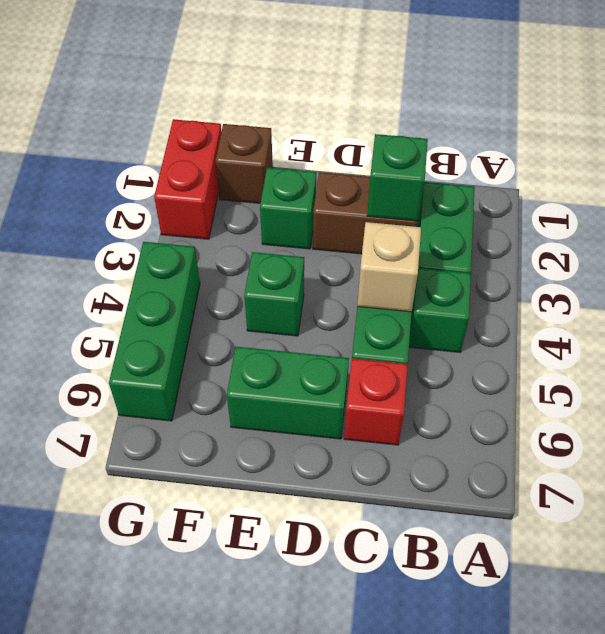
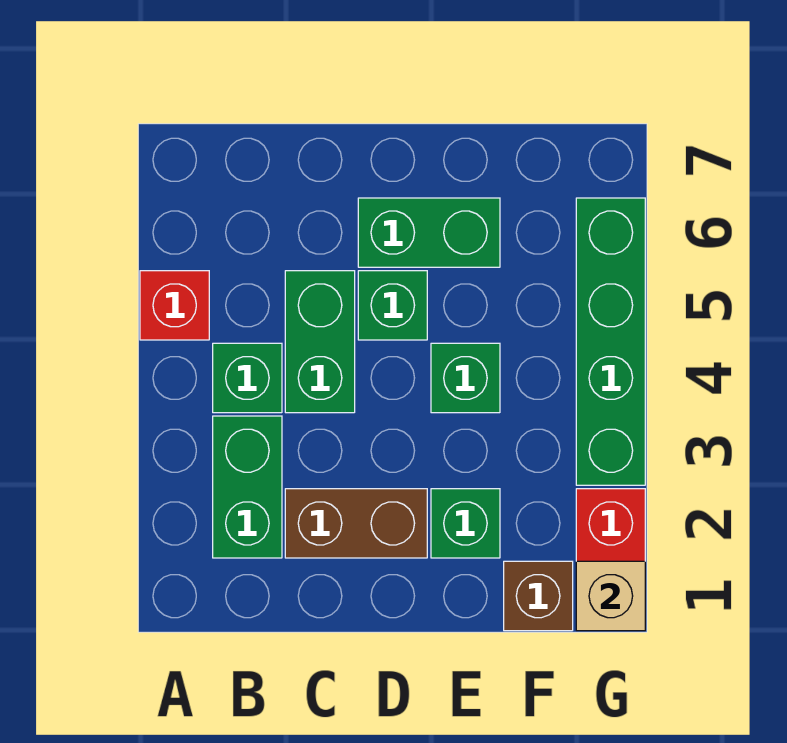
green brick C2 level 2 -> green brick D5 level 1
tan brick C4 level 2 -> tan brick G1 level 2
red brick C6 level 1 -> red brick A5 level 1
green brick G4:G6 level 1 -> green brick G3:G6 level 1

